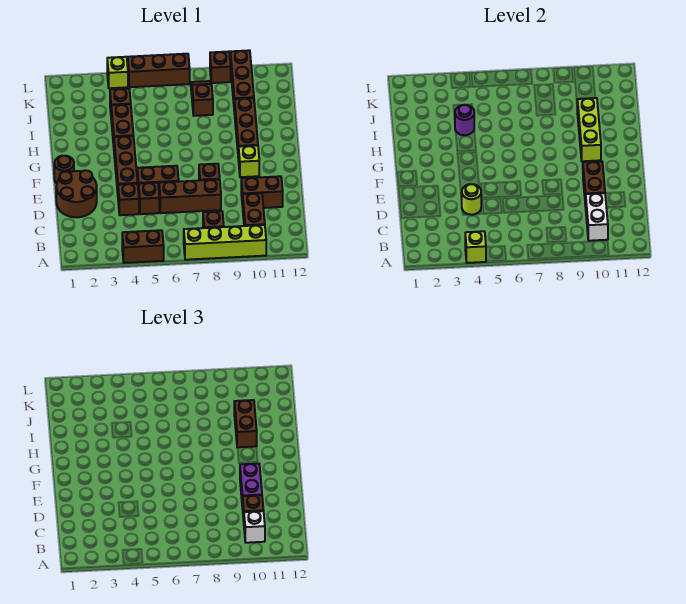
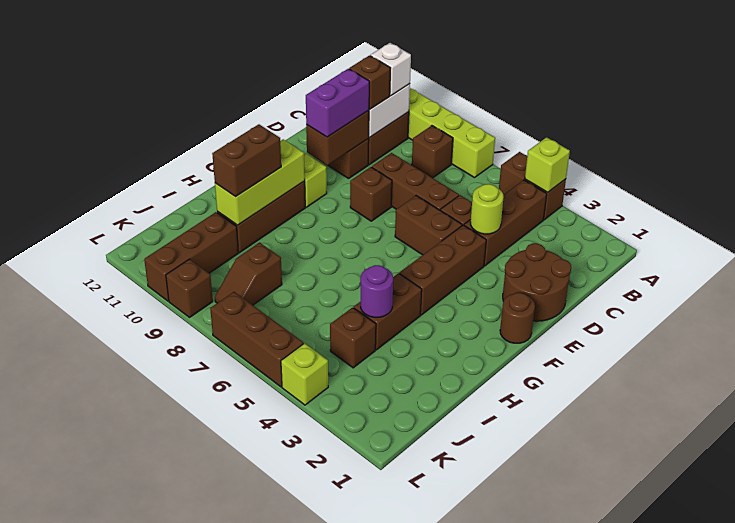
brown brick D4 level 1 -> brown brick B4:D4 level 1

